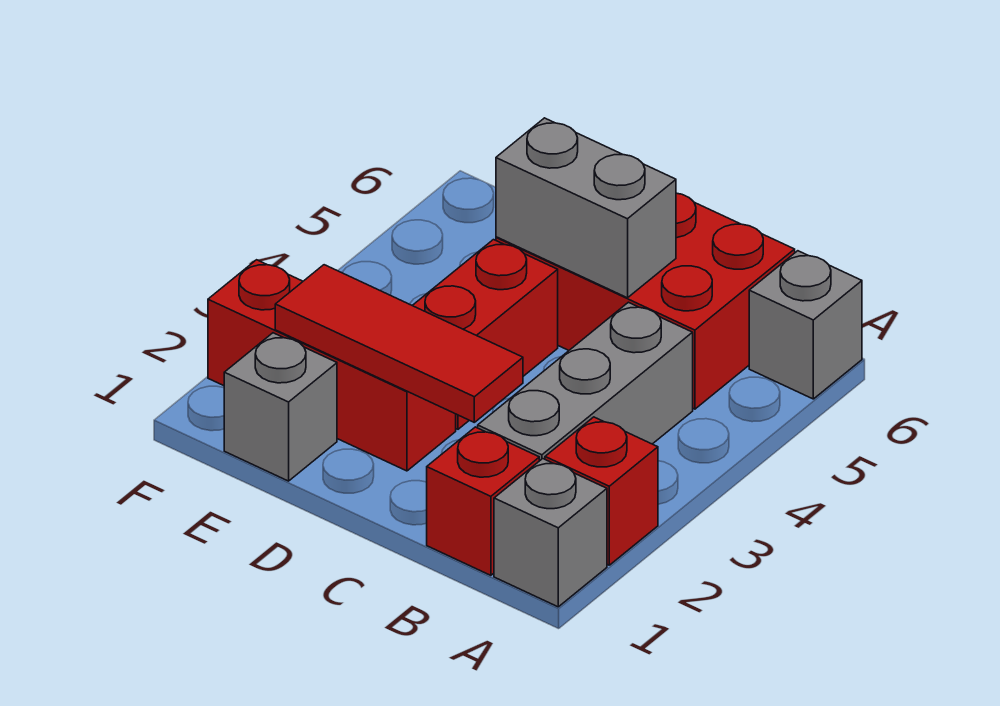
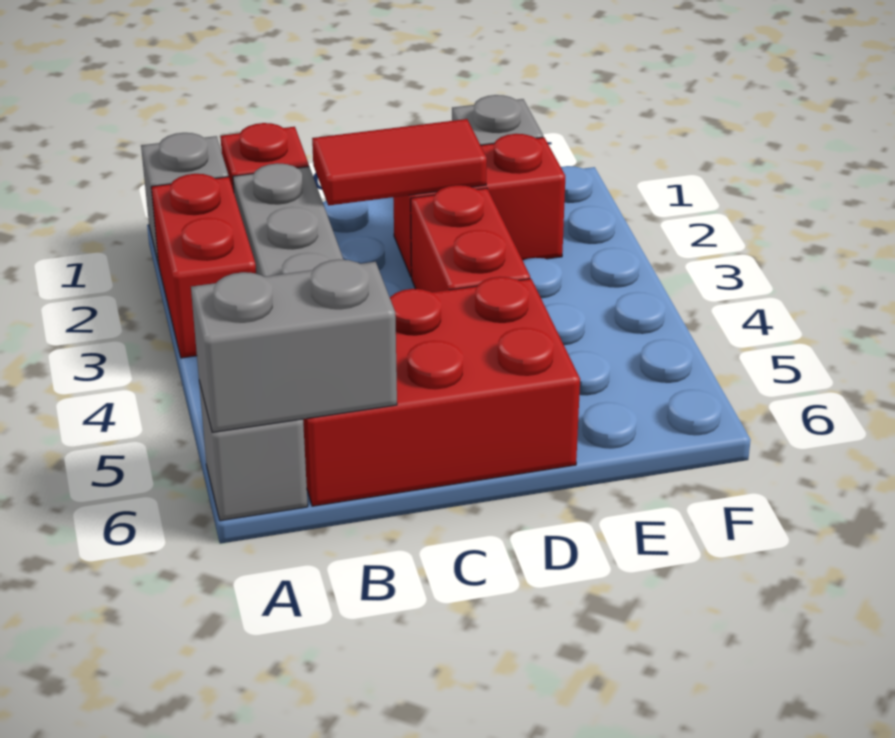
red brick A2 level 1 -> red brick A2:A3 level 1
red tile C2:E2 level 2 -> red tile C2:D2 level 2
grey brick C5:D5 level 2 -> grey brick A6:B6 level 2
red brick D2:F2 level 1 -> red brick D2:E2 level 1

